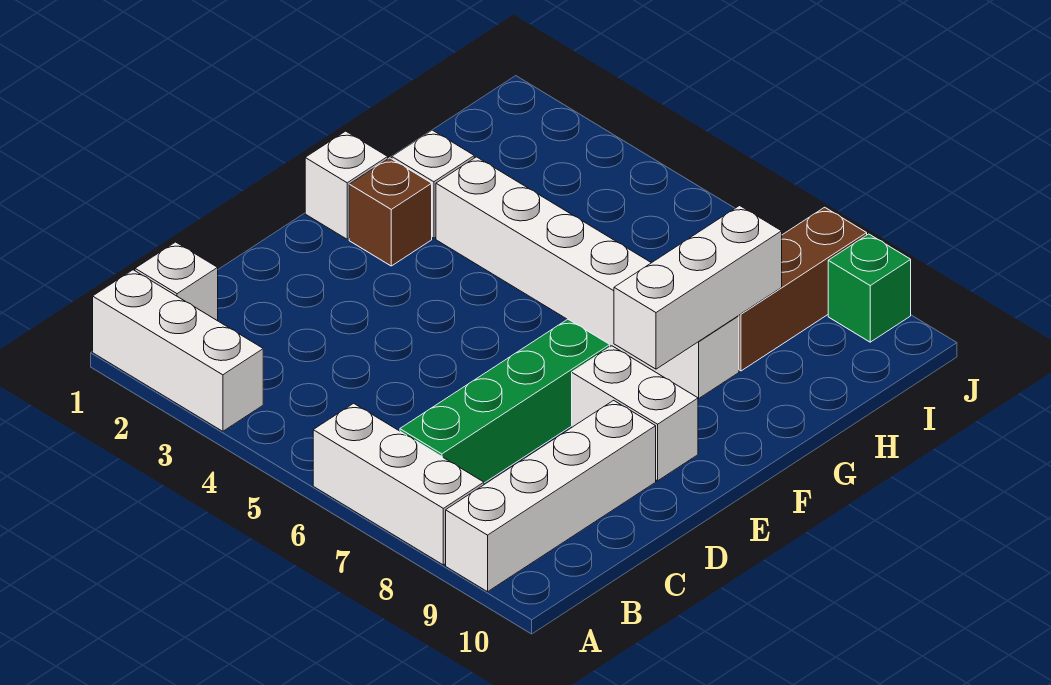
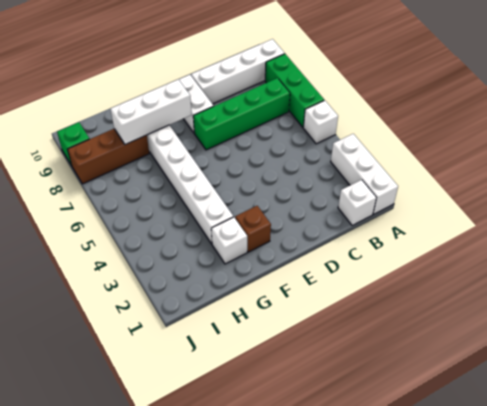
white brick A6:A8 level 1 -> green brick A6:A8 level 1
white brick F1 level 1 -> white brick A5 level 1

